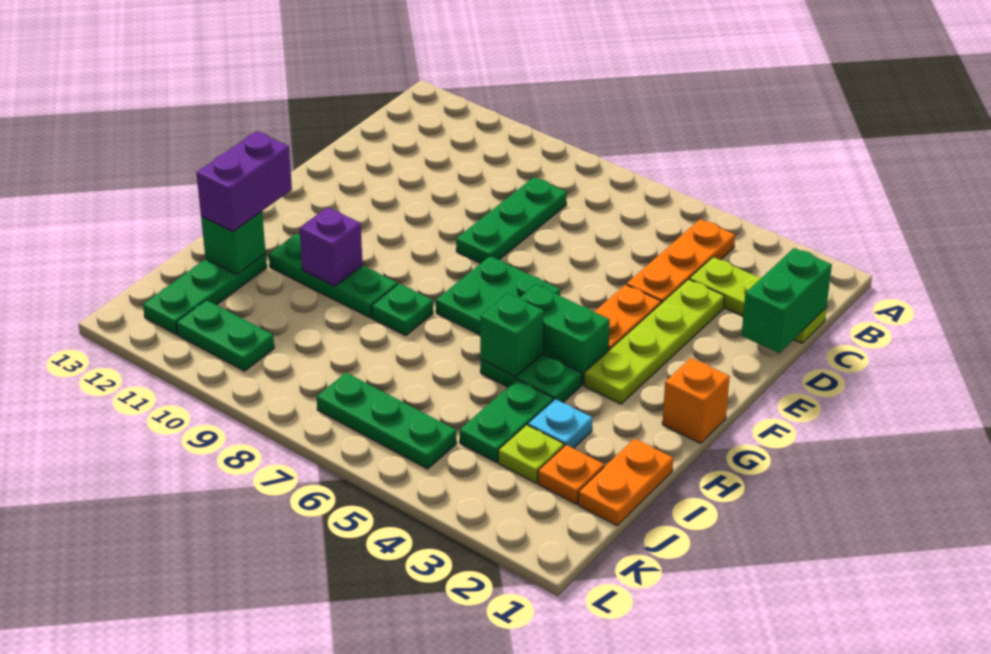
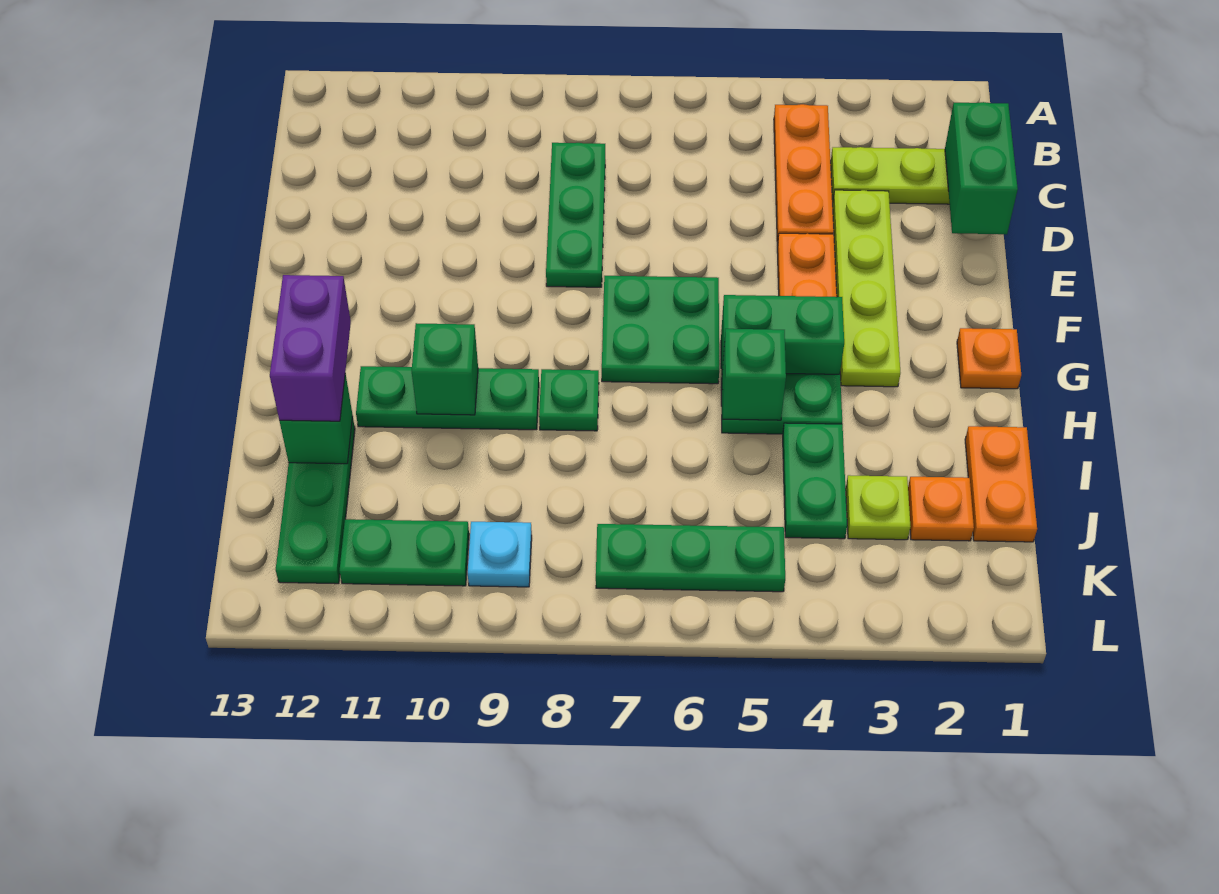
orange brick G1 level 1 -> orange plate G1 level 1
purple brick H10 level 2 -> green brick H10 level 2
cyan plate I3 level 1 -> cyan plate K9 level 1

